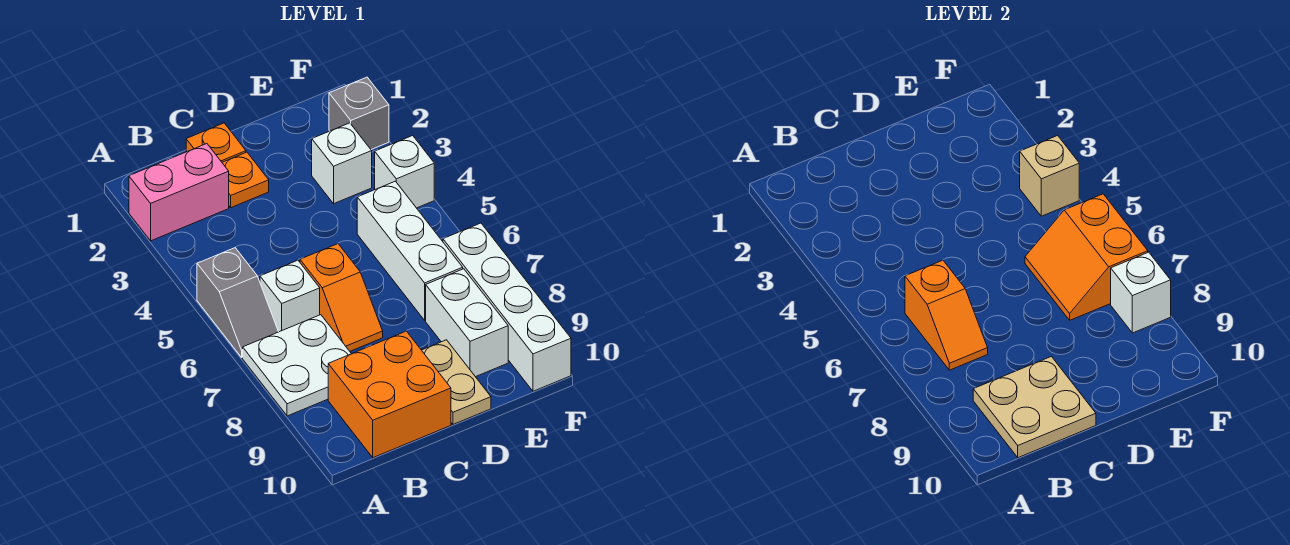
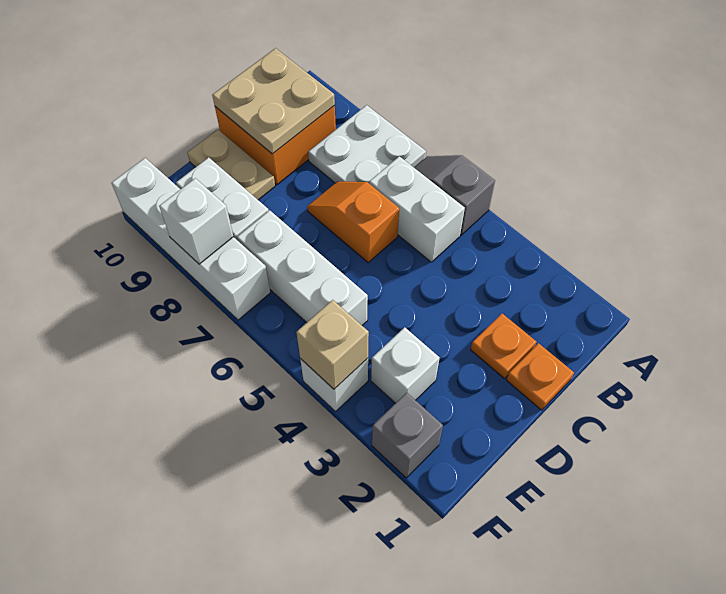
pink brick A2:B2 level 1 -> none
white brick B6 level 1 -> white brick B5:B6 level 1
orange slope B6:B7 level 2 top 6 -> none
orange slope E6:F7 level 2 top F -> none

